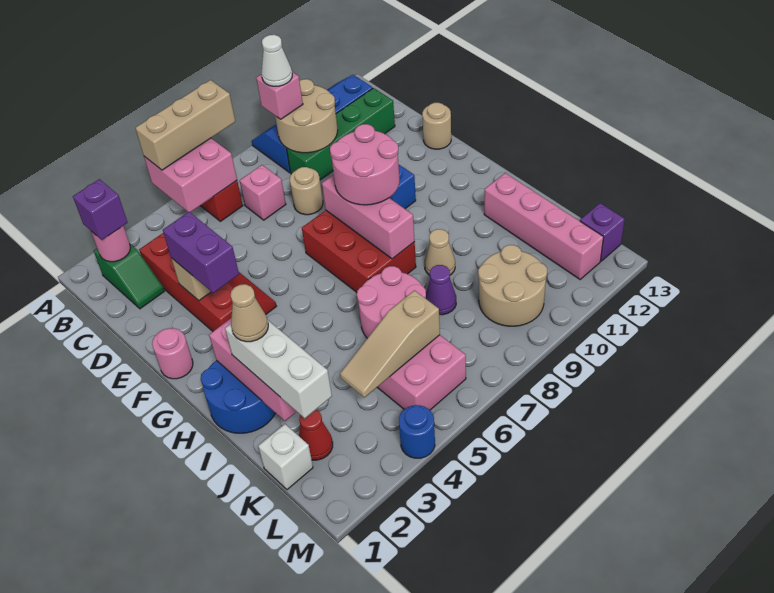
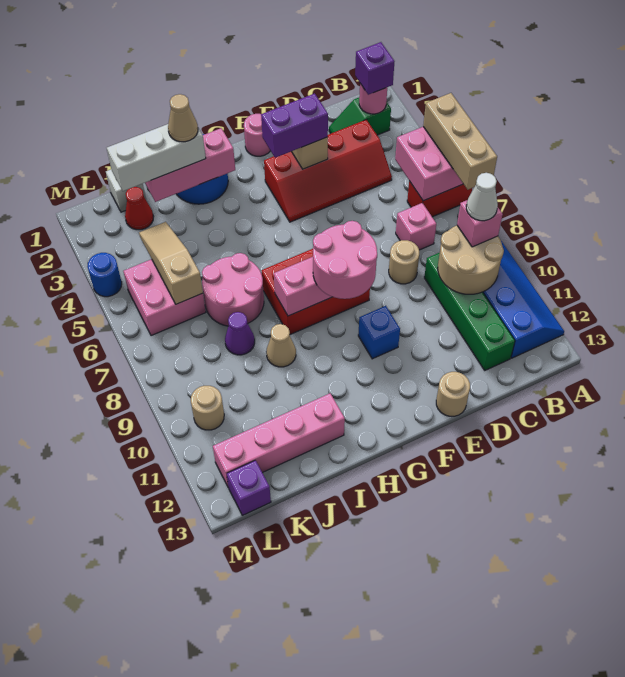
tan round brick K9:L10 level 1 -> tan round brick L10 level 1

